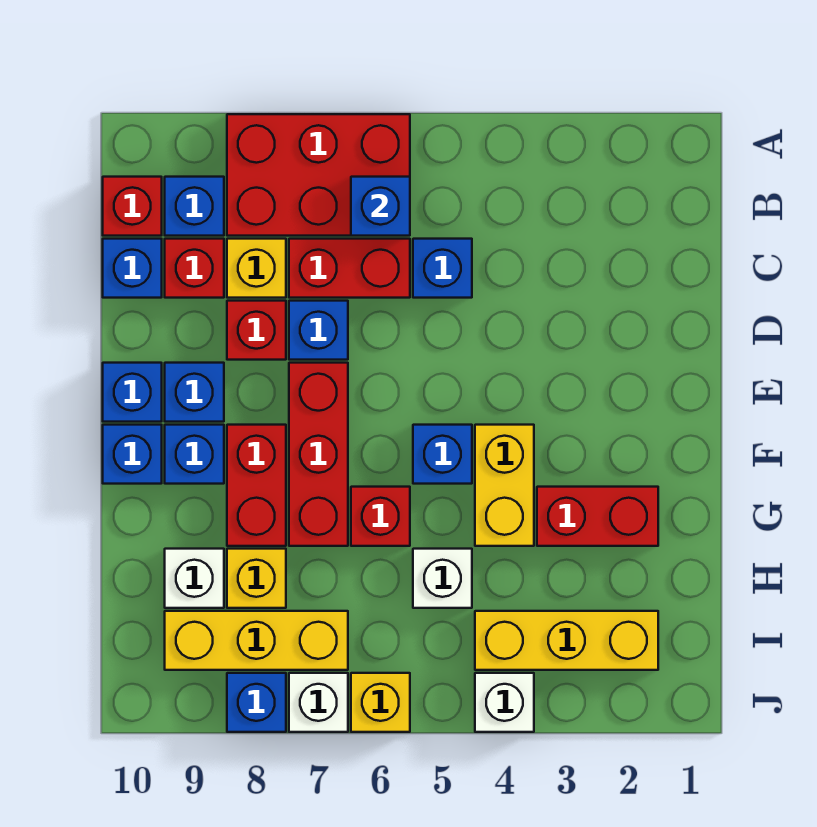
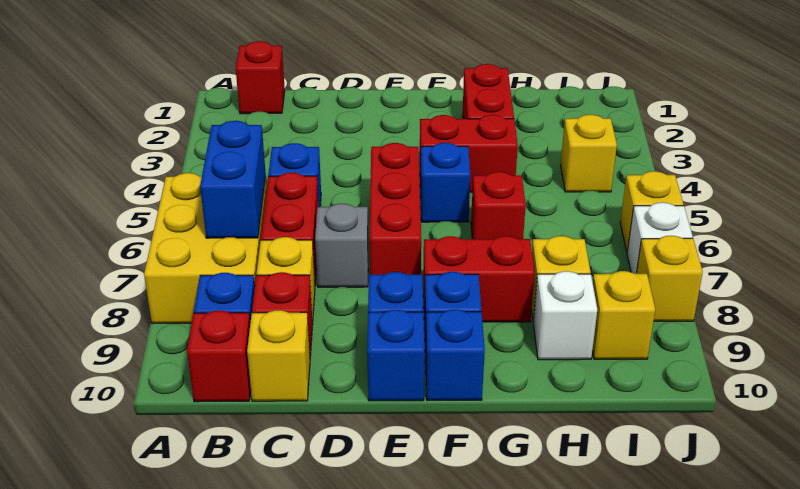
red brick A6:B8 level 1 -> yellow brick A6:B8 level 1
blue brick B6 level 2 -> blue brick B6:B7 level 2
blue brick C10 level 1 -> yellow brick C10 level 1
blue brick D7 level 1 -> grey brick D7 level 1
red brick D8 level 1 -> red brick B1 level 1
red brick E7:G7 level 1 -> red brick E5:E7 level 1
yellow brick F4:G4 level 1 -> red brick F4:G4 level 1
white brick H5 level 1 -> none
yellow brick I2:I4 level 1 -> yellow brick I4 level 1
yellow brick I7:I9 level 1 -> yellow brick I9 level 1
white brick J4 level 1 -> none
blue brick J8 level 1 -> yellow brick J8 level 1

